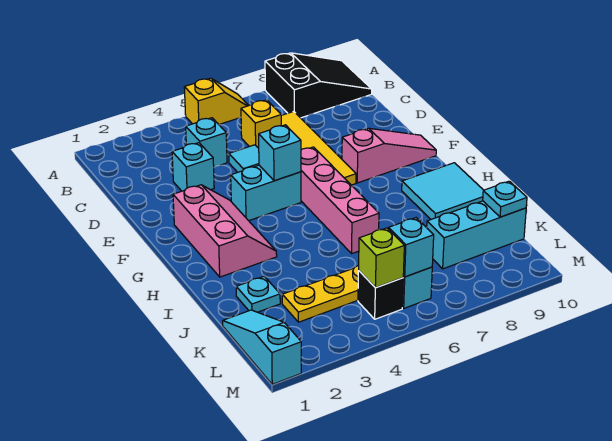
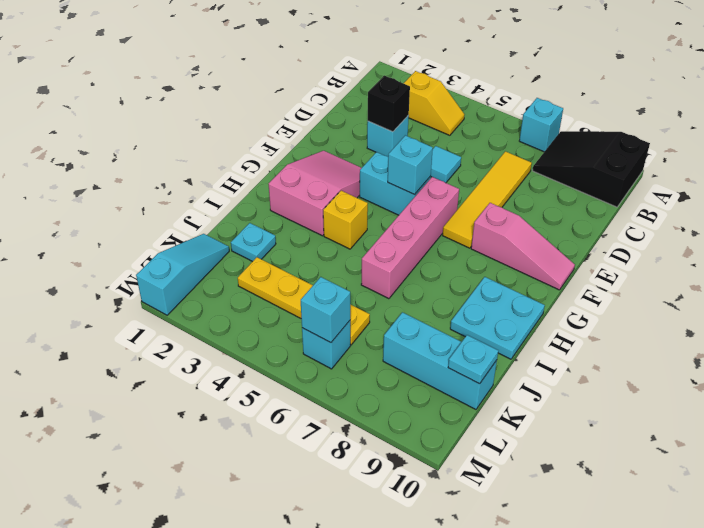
yellow slope A5:A6 level 1 top 5 -> yellow slope B3:B4 level 1 top 3
black slope A8:B10 level 1 top 8 -> black slope A8:B10 level 1 top 10
cyan brick C4 level 1 -> cyan brick A7 level 1
yellow brick C6 level 1 -> yellow brick H4 level 1
pink slope F2:H3 level 1 top 2 -> pink slope F2:H3 level 1 top H
cyan tile H9:I10 level 1 -> cyan plate H9:I10 level 1
black brick L5 level 1 -> black brick D3 level 2
lime brick L5 level 2 -> none

